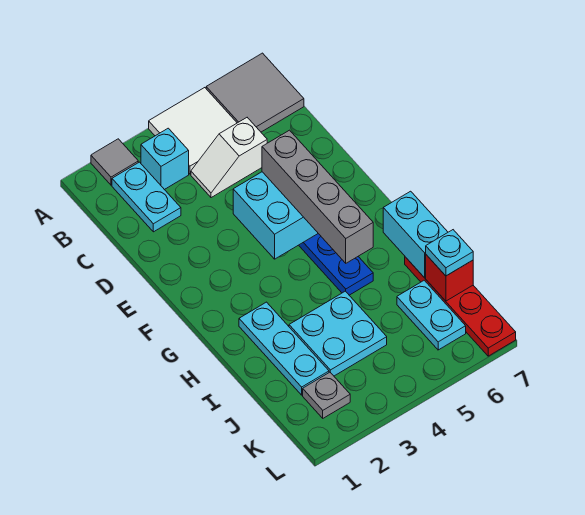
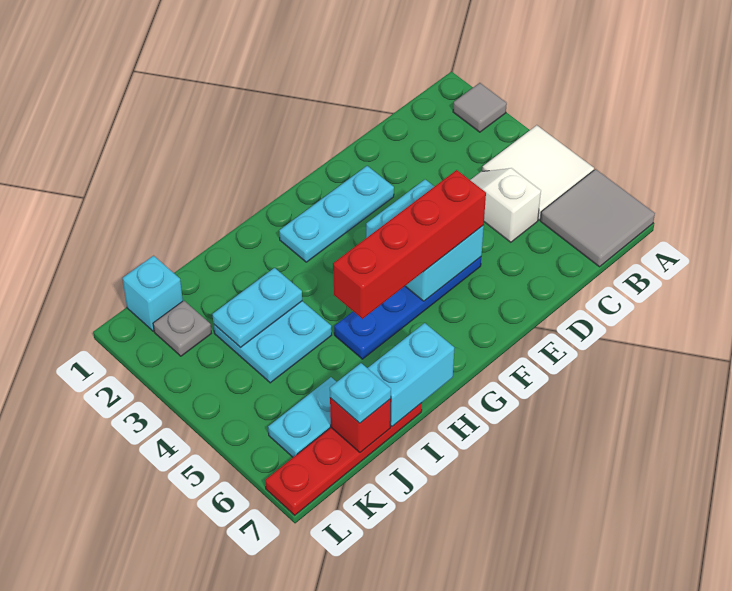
cyan plate B2:C2 level 1 -> cyan plate I3:J3 level 2
cyan brick B3 level 1 -> cyan brick K1 level 1
grey brick E5:H5 level 3 -> red brick E5:H5 level 3
cyan plate H2:J2 level 1 -> cyan plate E2:G2 level 1

